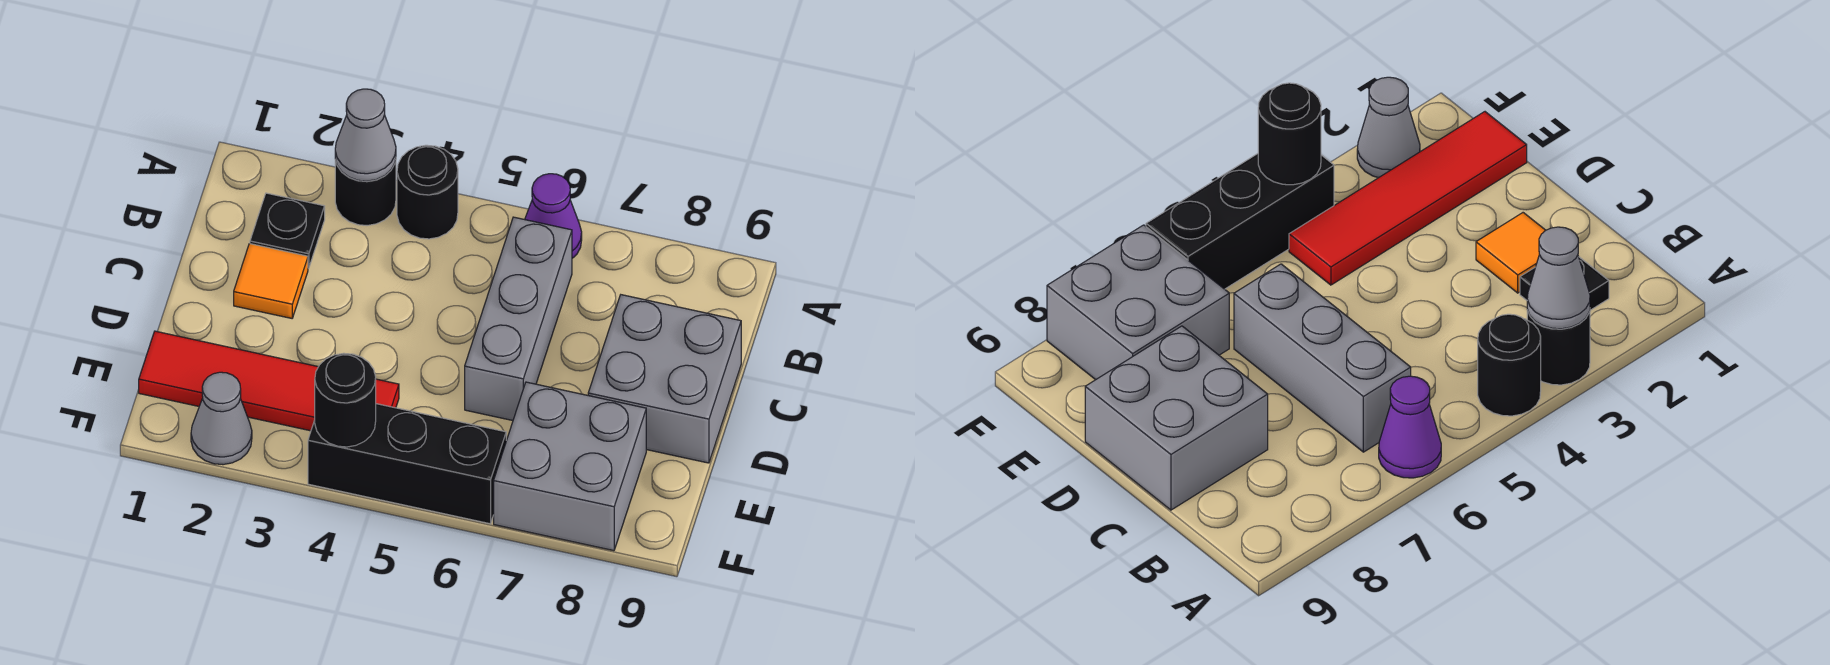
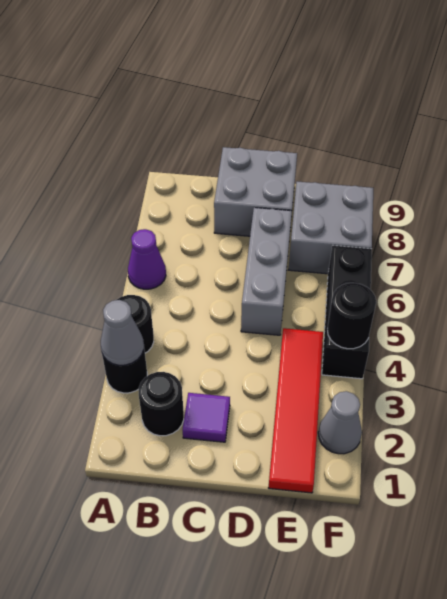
black plate B2 level 1 -> black round brick B2 level 1
grey brick B6:D6 level 1 -> grey brick D5:D7 level 1
orange tile C2 level 1 -> purple tile C2 level 1

